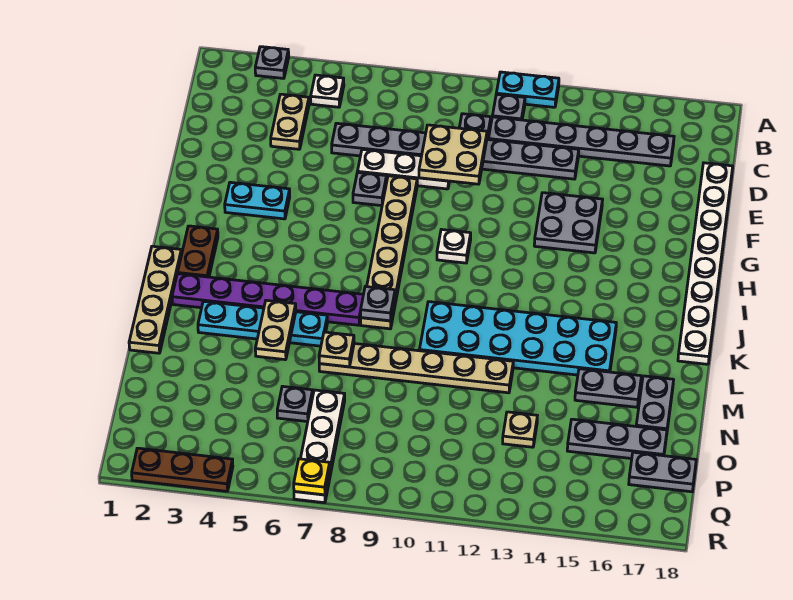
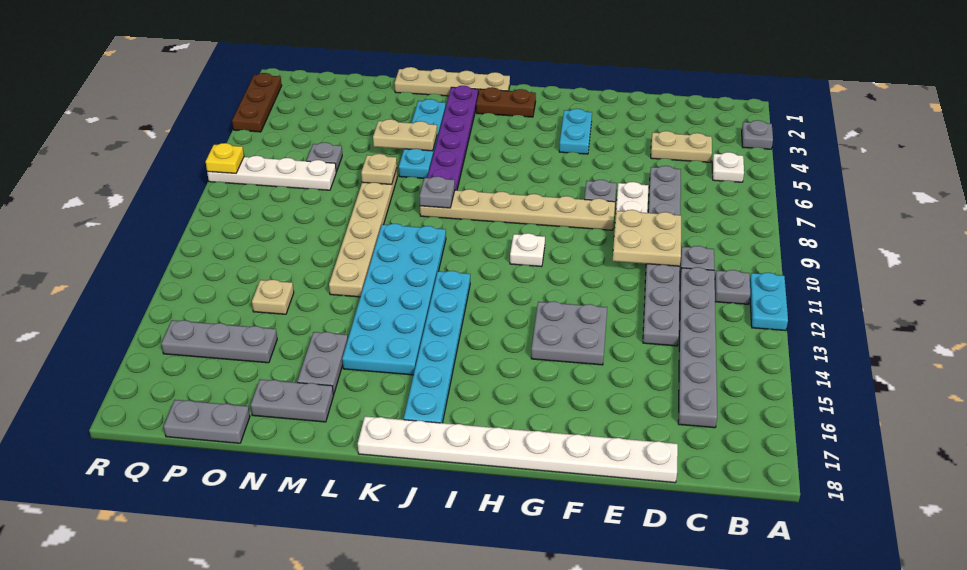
none -> cyan plate J12:J17 level 1
grey plate O15:O17 level 1 -> grey plate O15:Q15 level 1
grey plate P17:P18 level 1 -> grey plate O18:P18 level 1

